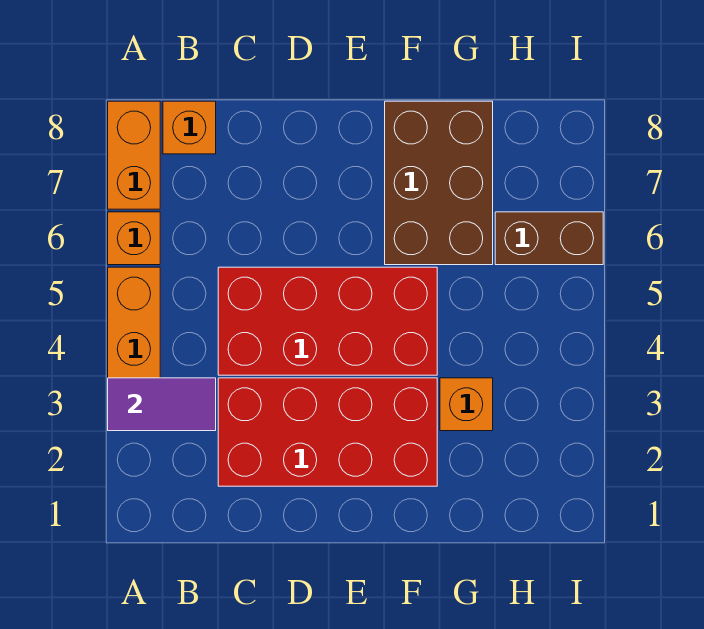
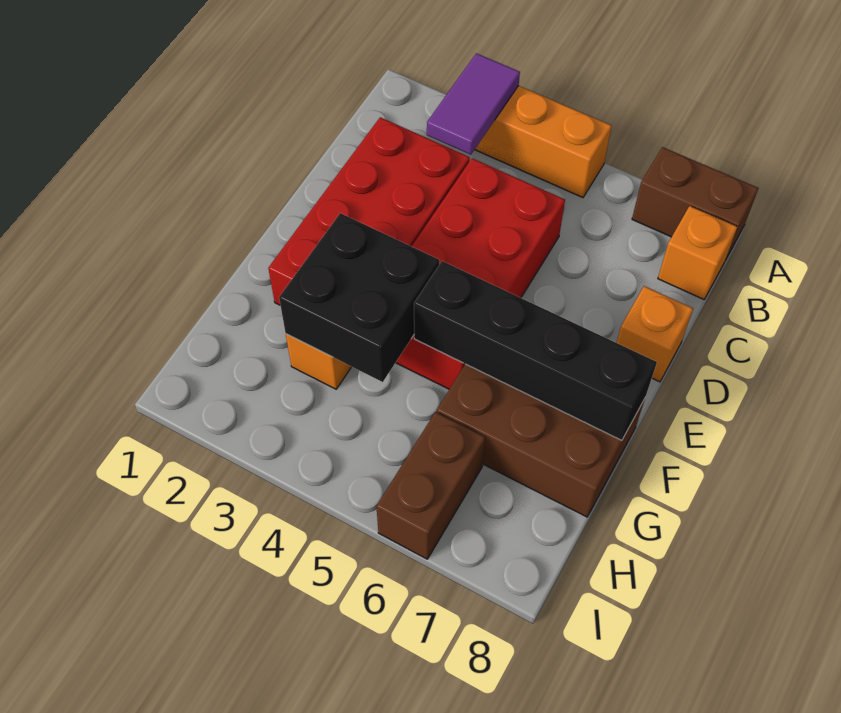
orange brick A6 level 1 -> orange brick D8 level 1
orange brick A7:A8 level 1 -> brown brick A7:A8 level 1
none -> black brick F3:G4 level 2
none -> black brick F5:F8 level 2

